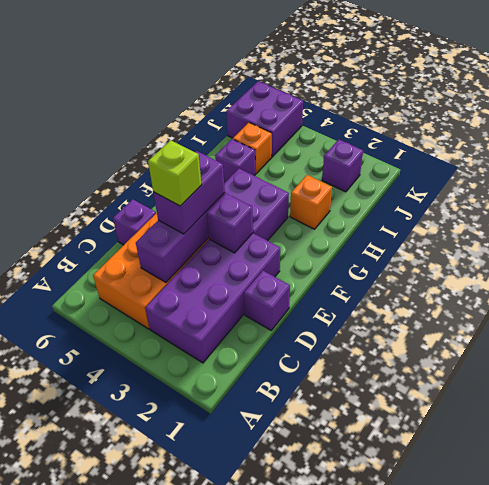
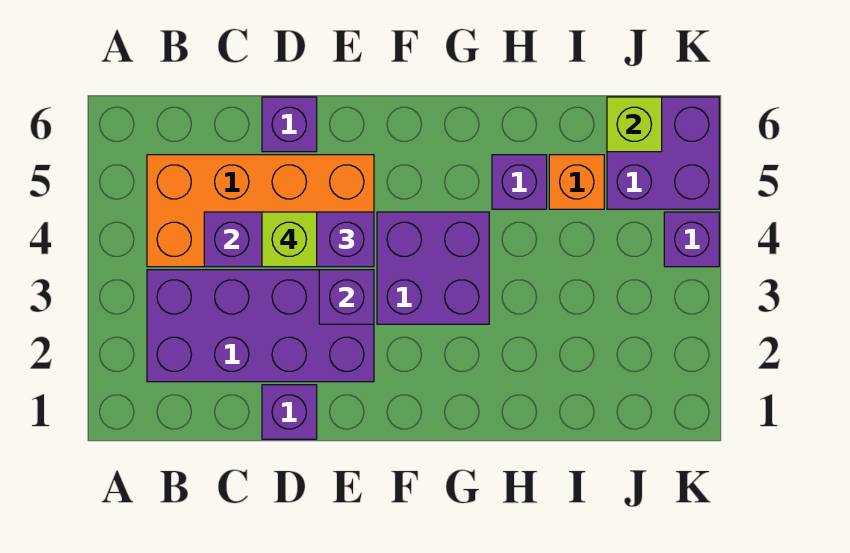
orange brick H2 level 1 -> none
purple brick J2 level 1 -> purple brick K4 level 1
none -> lime brick J6 level 2

